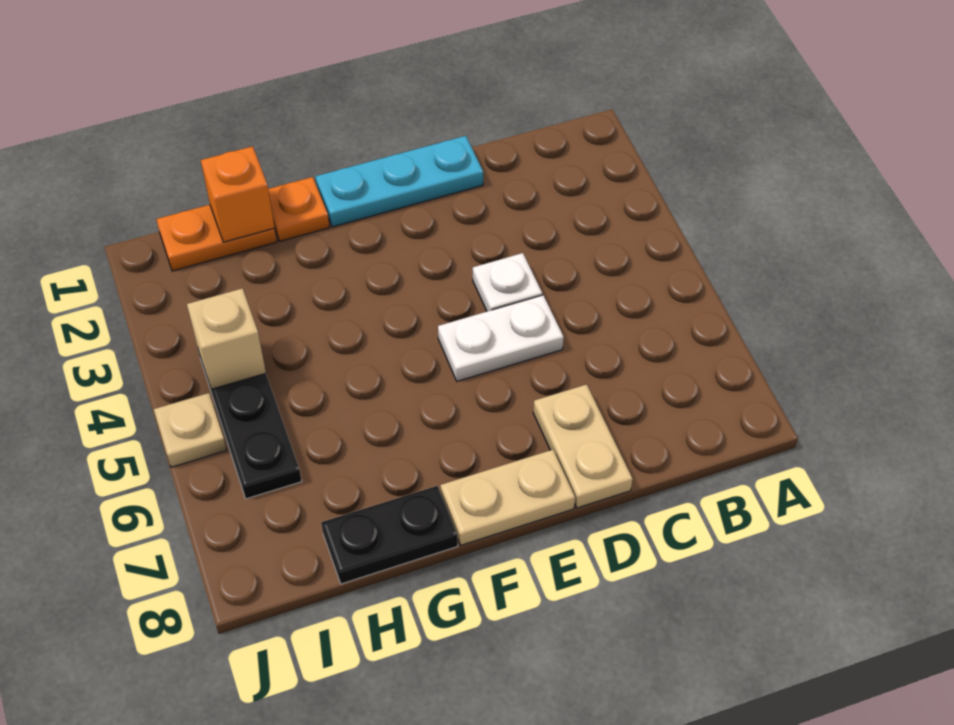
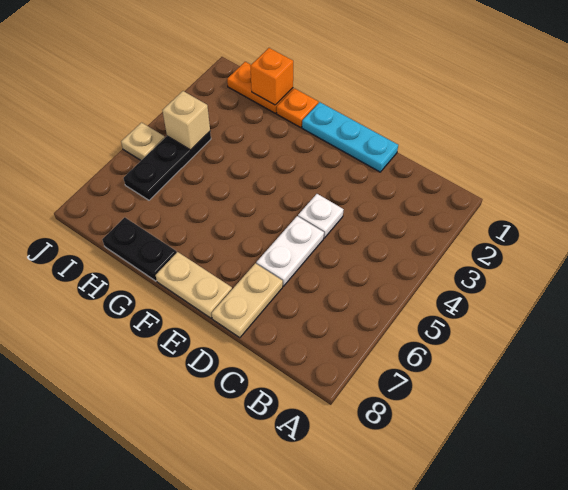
white plate D5:E5 level 1 -> white plate D5:D6 level 1

